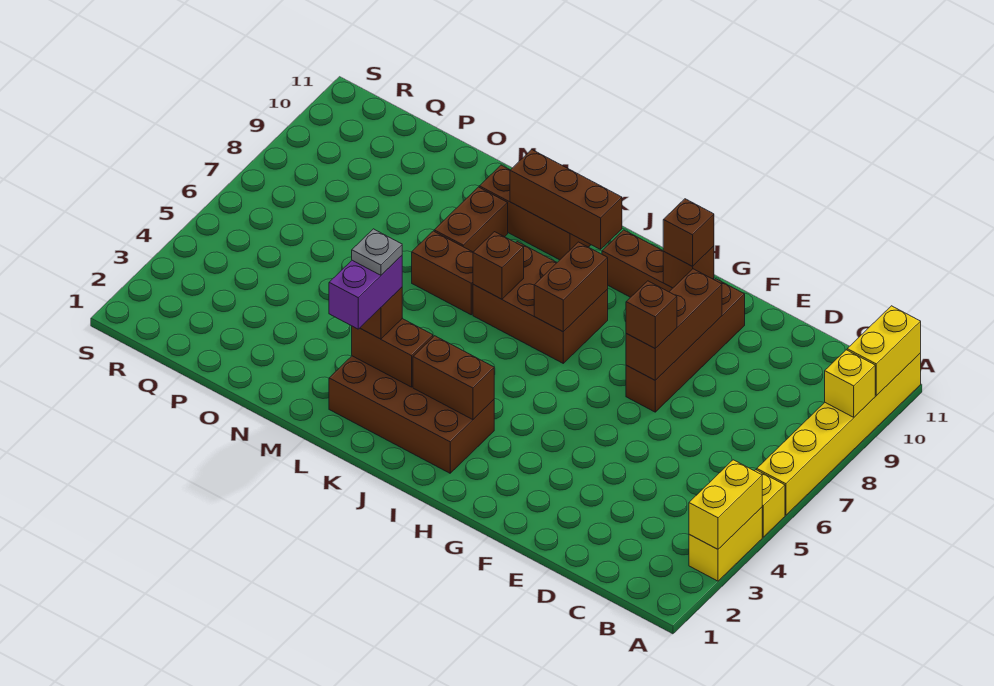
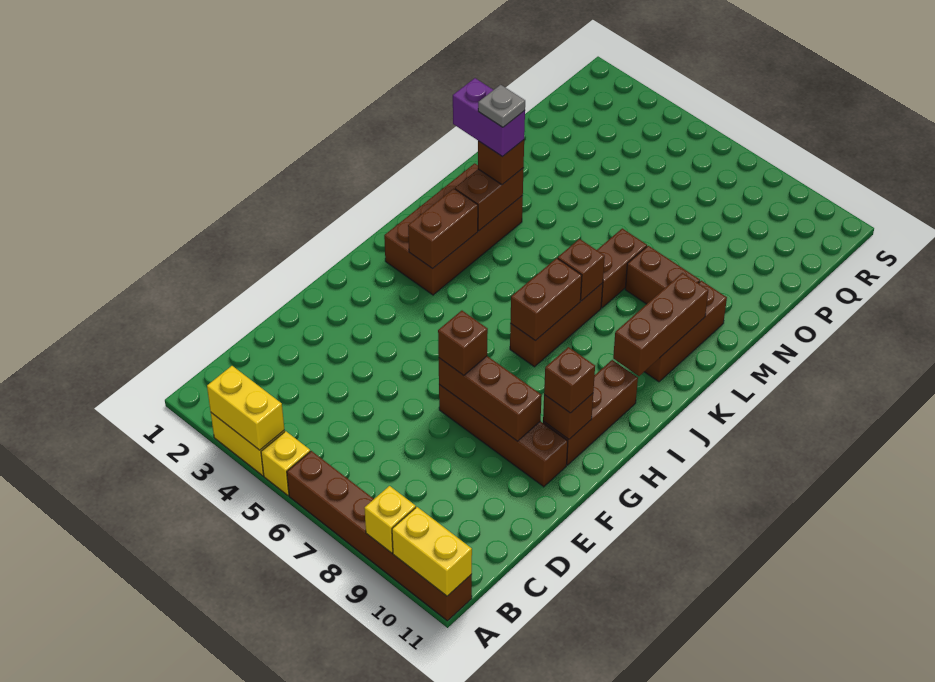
yellow brick A6:A11 level 1 -> brown brick A6:A11 level 1
brown brick I7:K8 level 1 -> brown brick I7:K7 level 1
brown brick I7:I8 level 2 -> brown brick I7:J7 level 2

